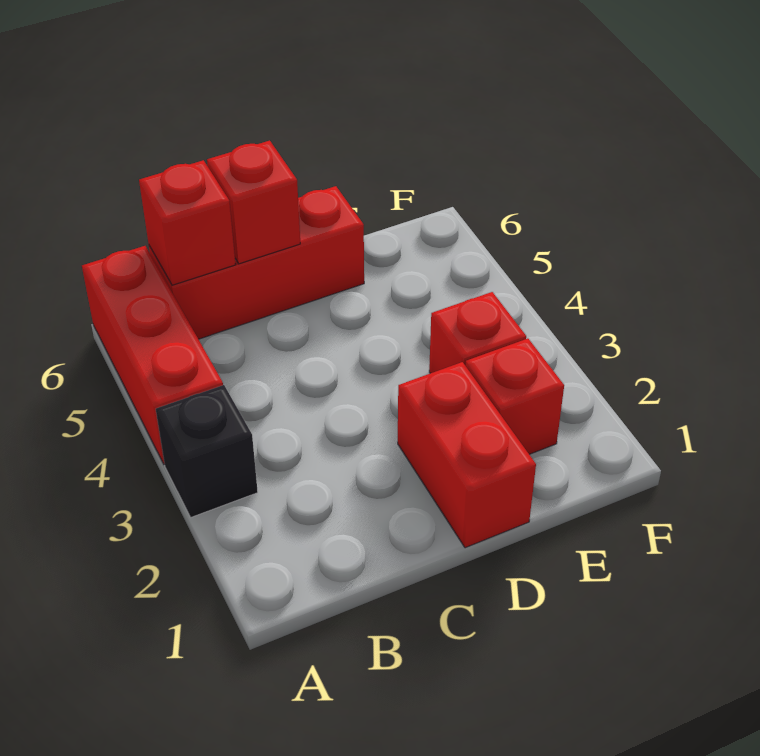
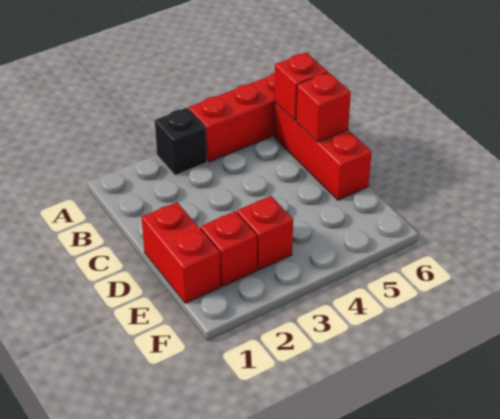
red brick D1:D2 level 1 -> red brick D1:E1 level 1

